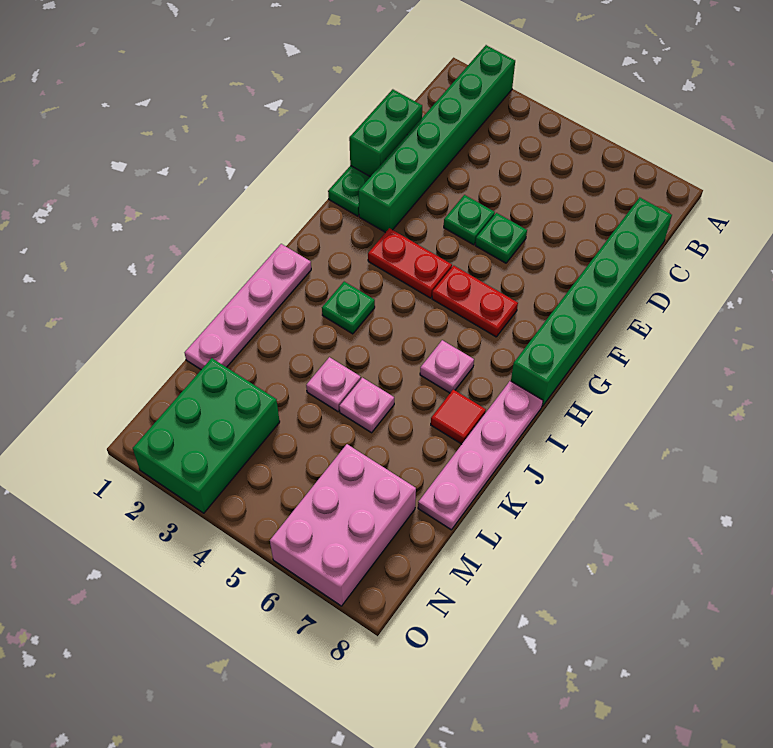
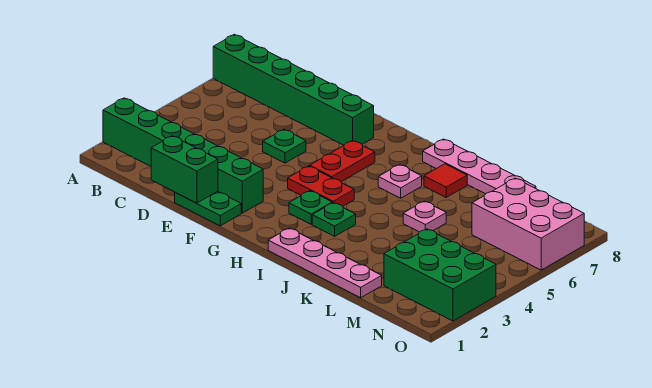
green brick C8:H8 level 1 -> green brick A7:F7 level 1
green plate E4 level 1 -> green plate H3 level 1
red plate G3:G4 level 1 -> red plate G4:H4 level 1
pink plate K4 level 1 -> none

